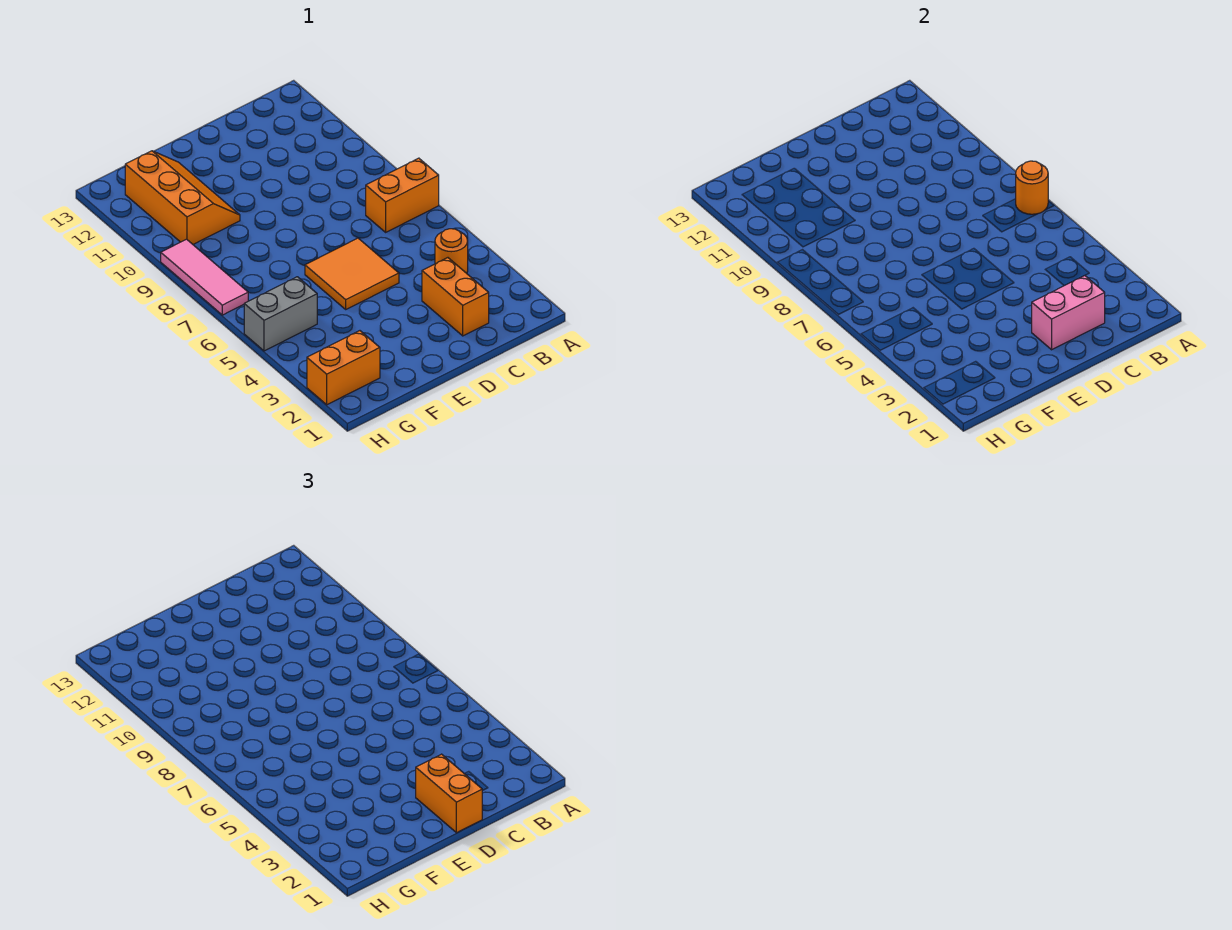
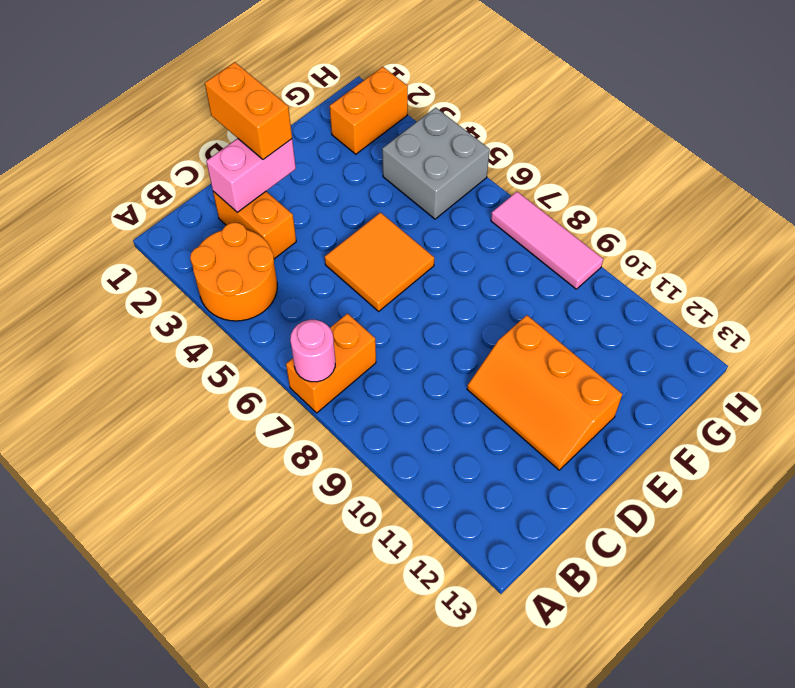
orange round brick A7 level 2 -> pink round brick A7 level 2
orange round brick B4 level 1 -> orange round brick A3:B4 level 1
orange slope F10:G12 level 1 top G -> orange slope D10:E12 level 1 top E
grey brick G5:H5 level 1 -> grey brick G4:H5 level 1

